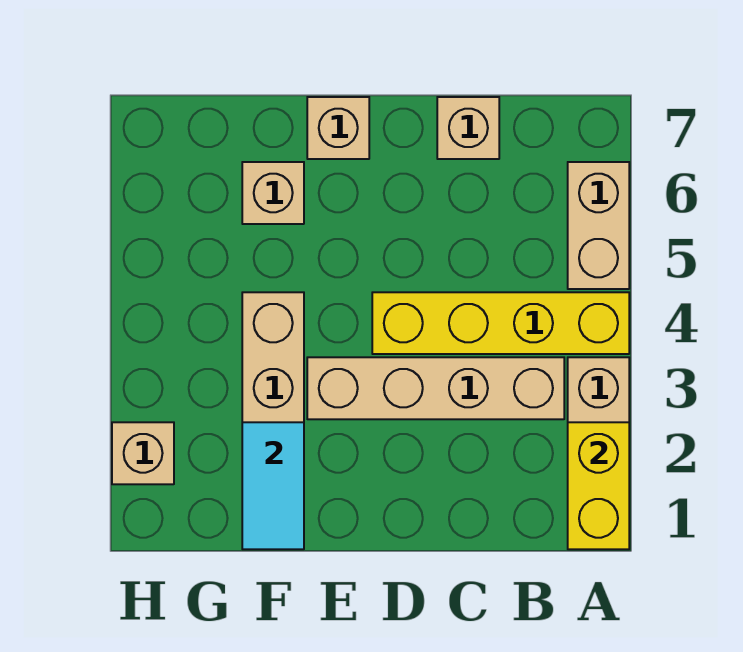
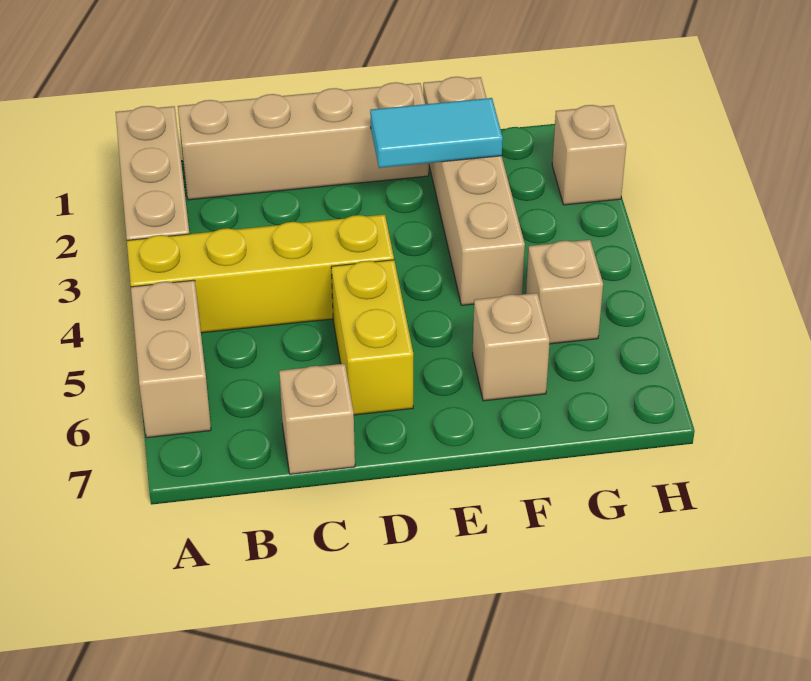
yellow brick A1:A2 level 2 -> yellow brick D5:D6 level 1
tan brick B3:E3 level 1 -> tan brick B1:E1 level 1
tan brick E7 level 1 -> tan brick G5 level 1
cyan tile F1:F2 level 2 -> cyan tile E2:F2 level 2

